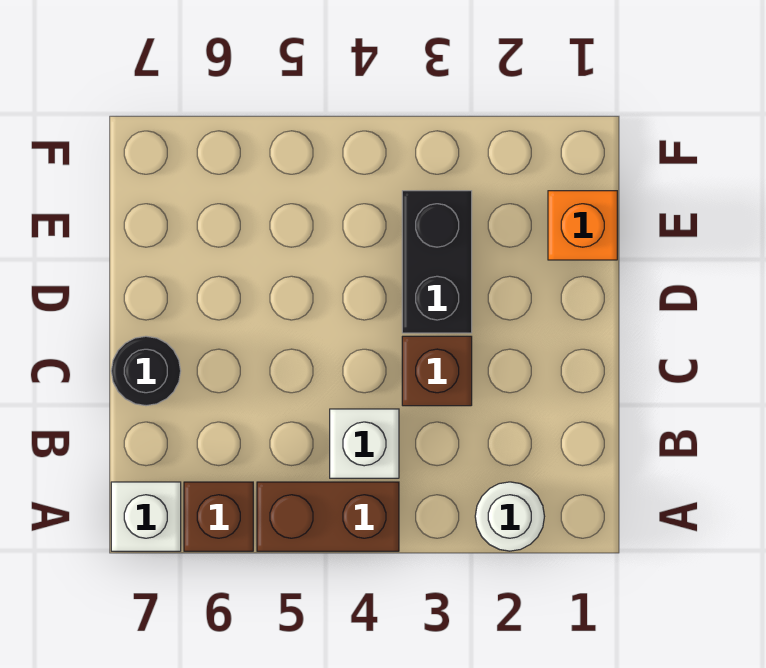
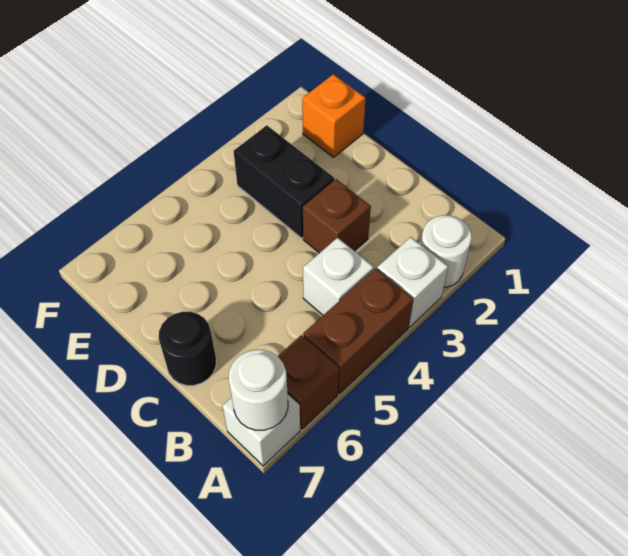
none -> white brick A3 level 1
none -> white round brick A7 level 2

